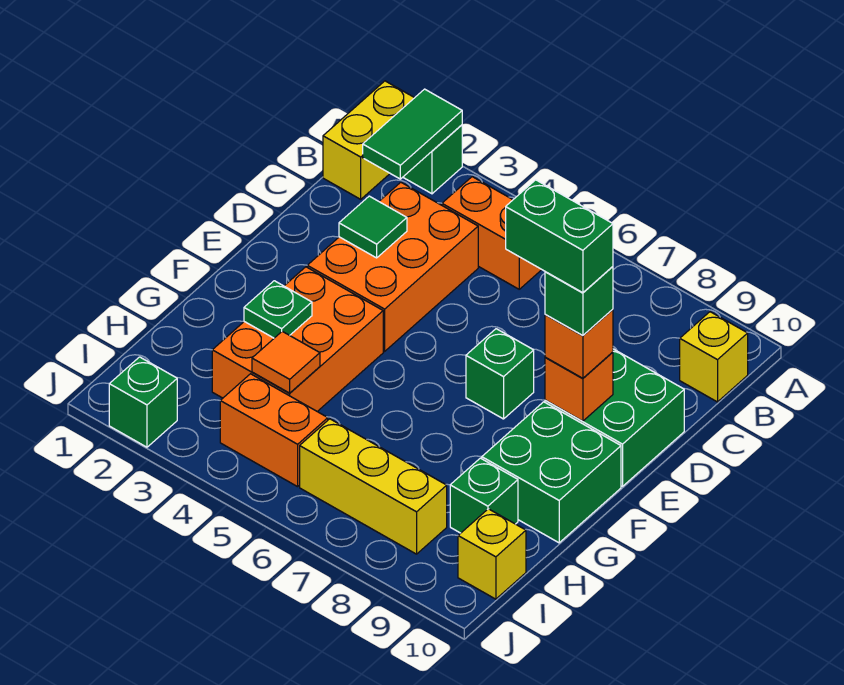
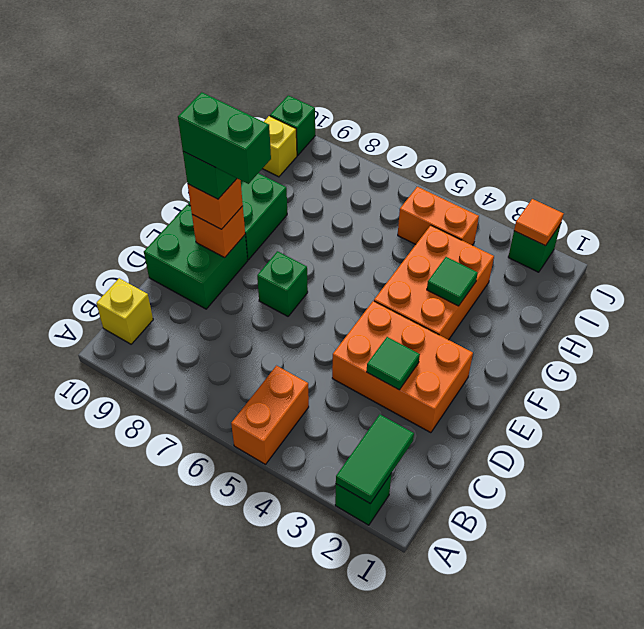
yellow brick A1:B1 level 1 -> none
orange brick B4:B5 level 1 -> orange brick A5:B5 level 1
orange brick C3:E4 level 1 -> orange brick D2:E4 level 1
green plate G3 level 2 -> green tile G3 level 2
orange tile H4 level 2 -> orange tile J2 level 2
green brick H9 level 1 -> green brick J10 level 1
yellow brick I6:I8 level 1 -> none

